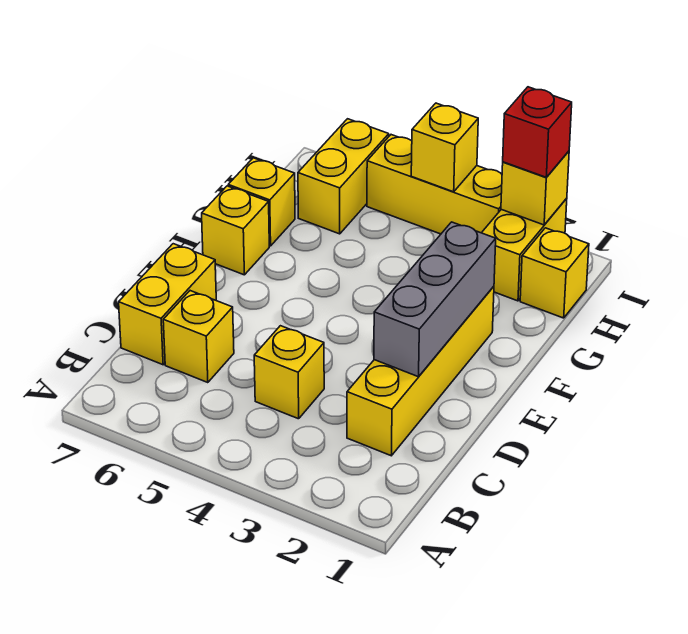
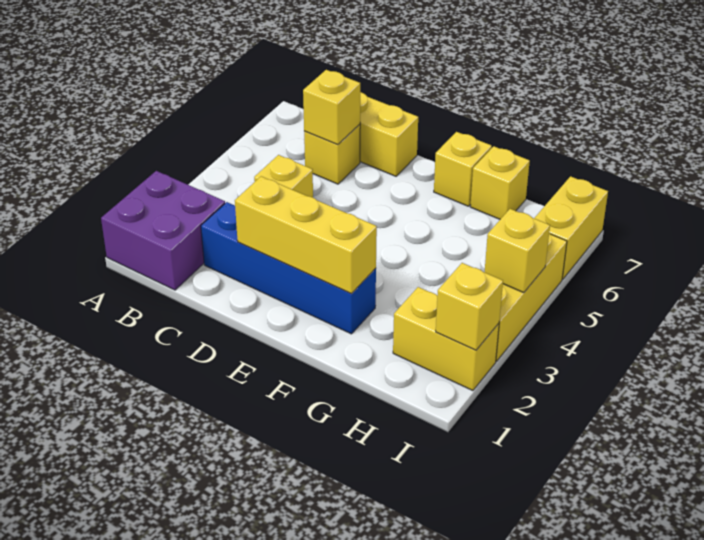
none -> purple brick A1:B2 level 1
yellow brick C2:F2 level 1 -> blue brick C2:F2 level 1
grey brick D2:F2 level 2 -> yellow brick D2:F2 level 2
yellow brick H1 level 1 -> yellow brick C6 level 2
yellow brick H6:I6 level 1 -> yellow brick I6:I7 level 1
red brick I2 level 3 -> none

